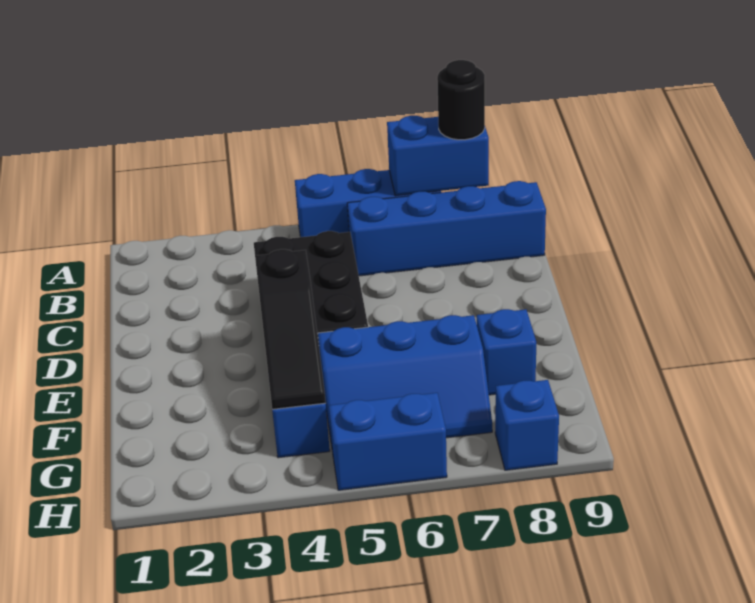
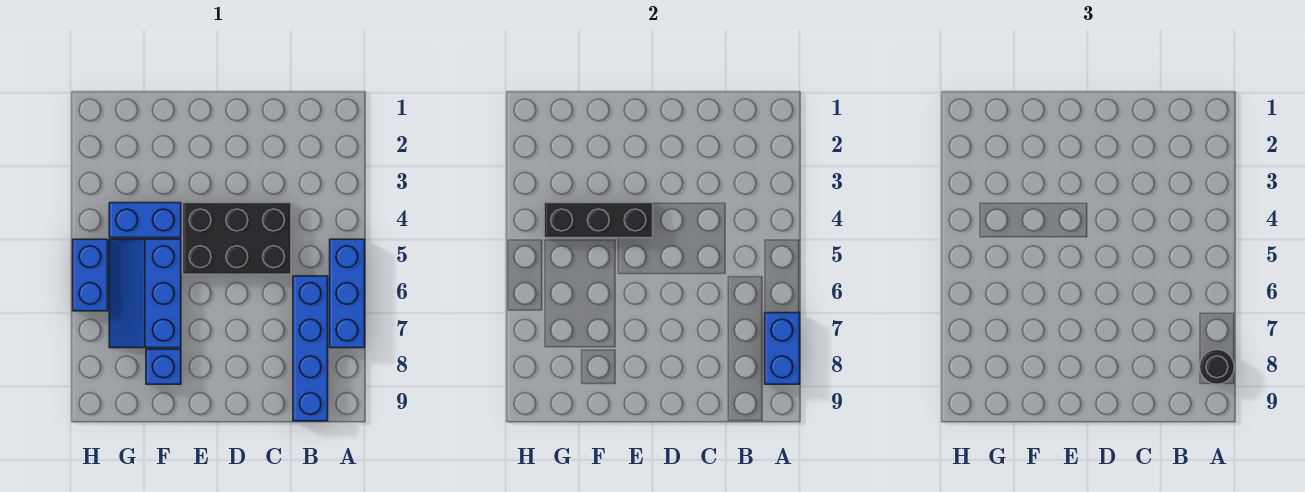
black slope E4:G4 level 2 top E -> black brick E4:G4 level 2
blue brick H8 level 1 -> none

